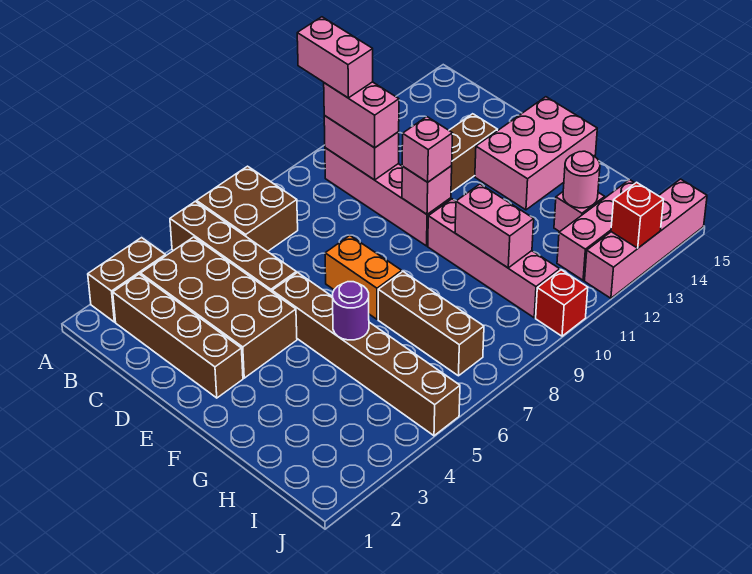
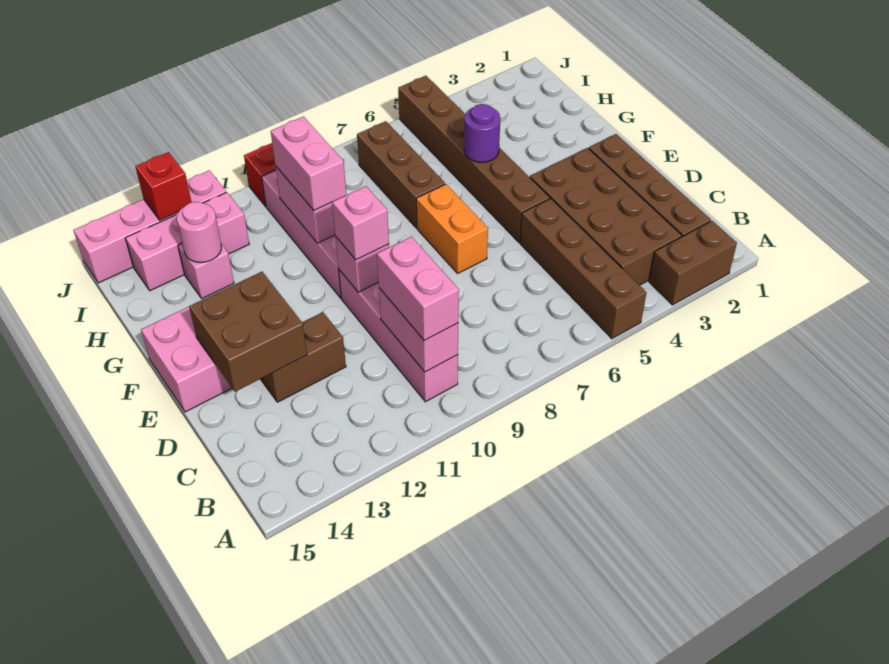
brown brick A6:B7 level 1 -> brown brick D13:E14 level 2
pink brick A10:B10 level 4 -> pink brick G10:H10 level 3

